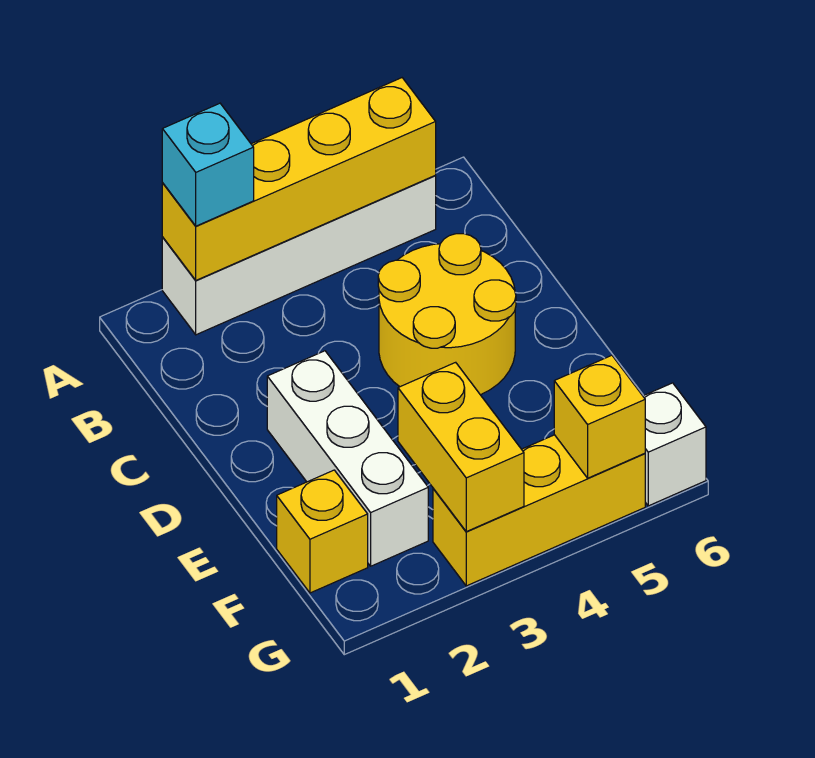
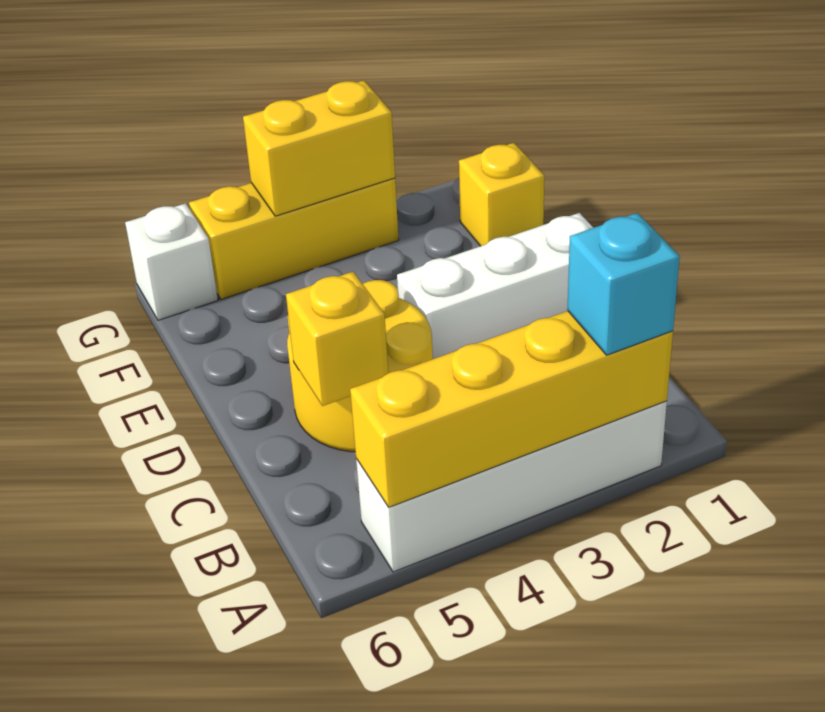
white brick D2:F2 level 1 -> white brick D1:D3 level 1
yellow brick F3:G3 level 2 -> yellow brick G3:G4 level 2
yellow brick G5 level 2 -> yellow brick C5 level 2

